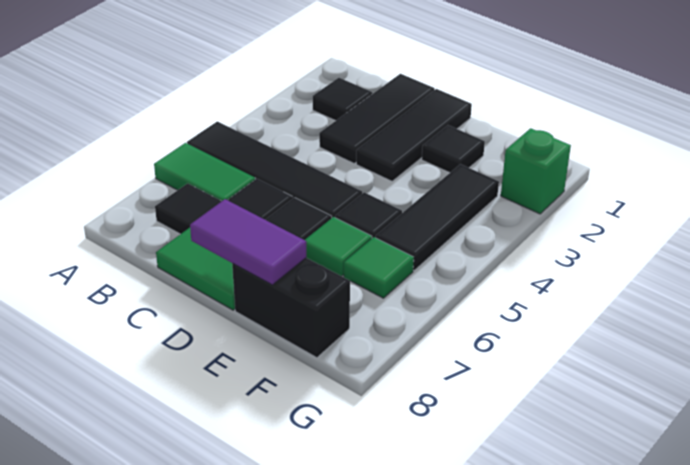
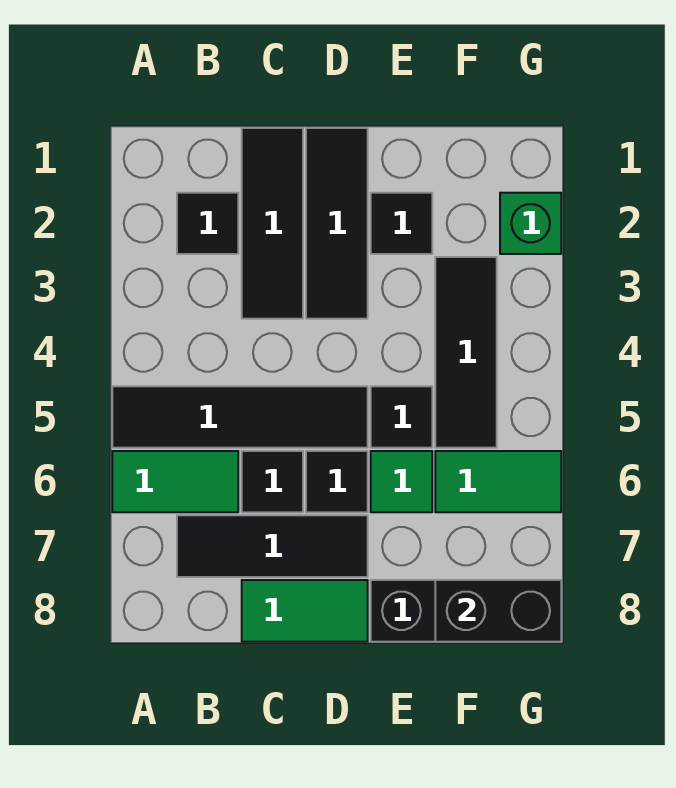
purple tile D8:E8 level 2 -> none
green tile F6 level 1 -> green tile F6:G6 level 1
none -> black brick F8:G8 level 2

